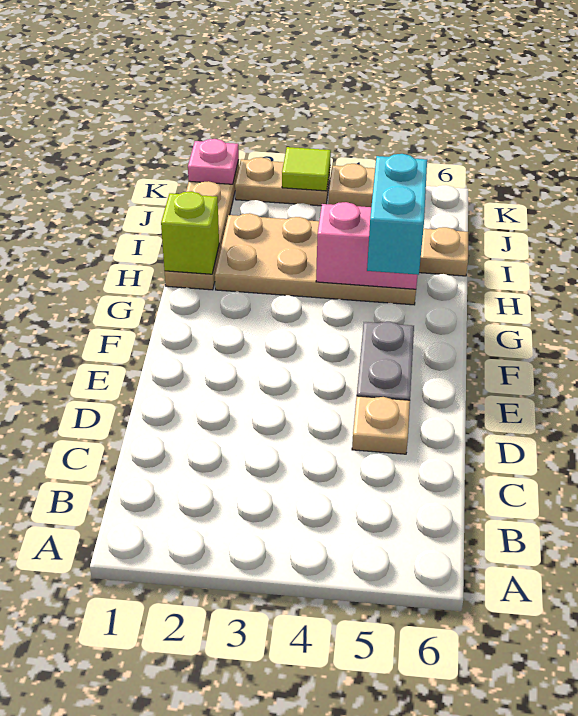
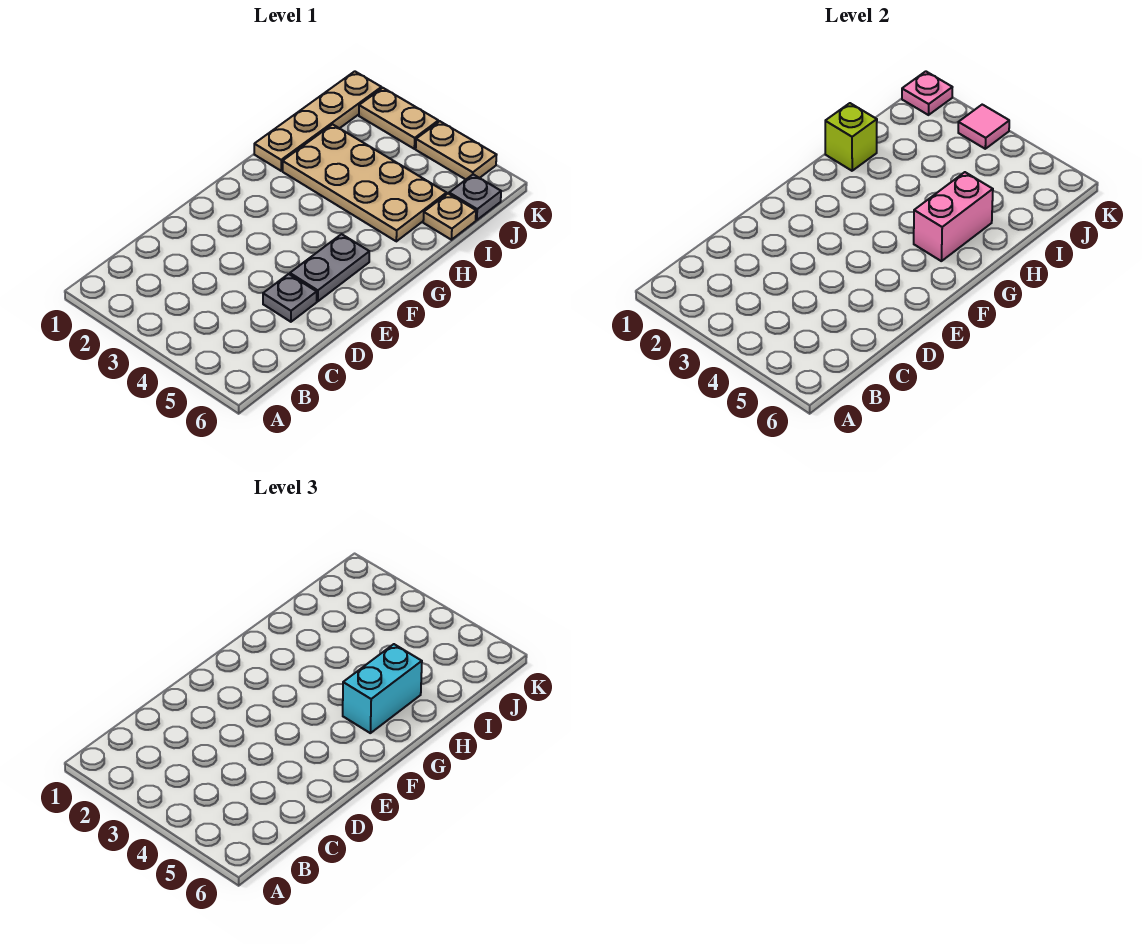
tan plate D5 level 1 -> grey plate D5 level 1
pink brick H4:H5 level 2 -> pink brick G5:H5 level 2
none -> grey plate J6 level 1
lime tile K3 level 2 -> pink tile K3 level 2

